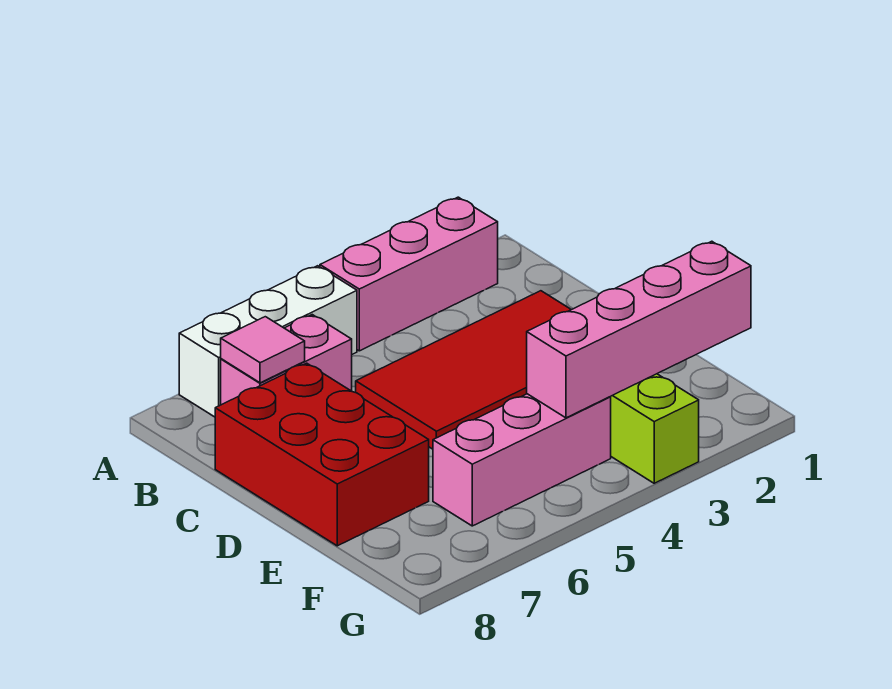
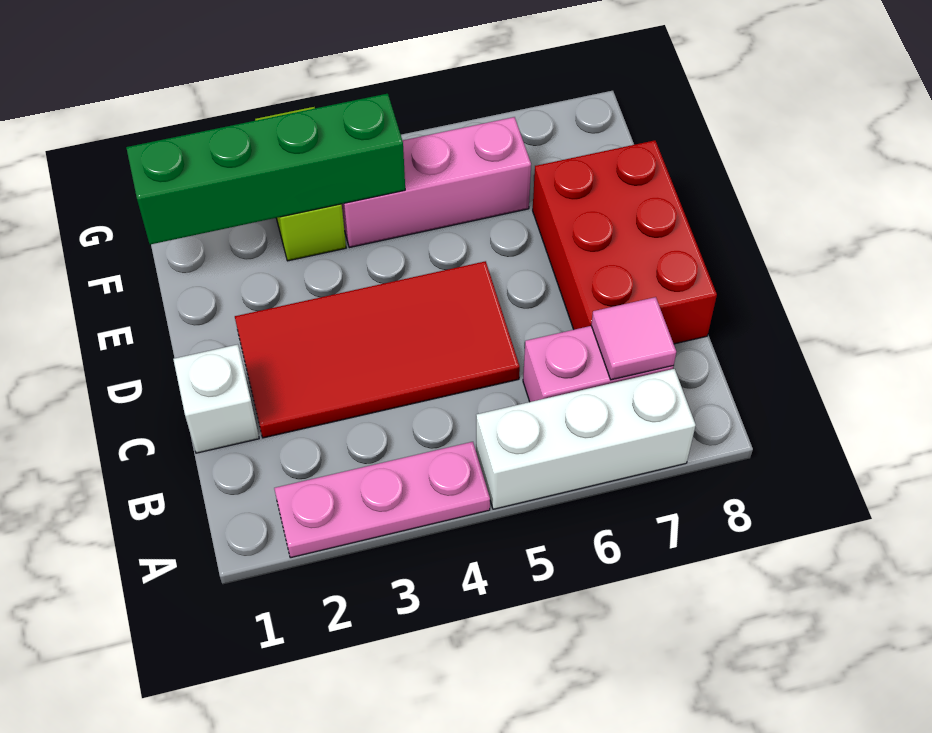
pink brick A2:A4 level 1 -> pink plate A2:A4 level 1
none -> white brick C1 level 1
pink brick F1:F4 level 2 -> green brick F1:F4 level 2

